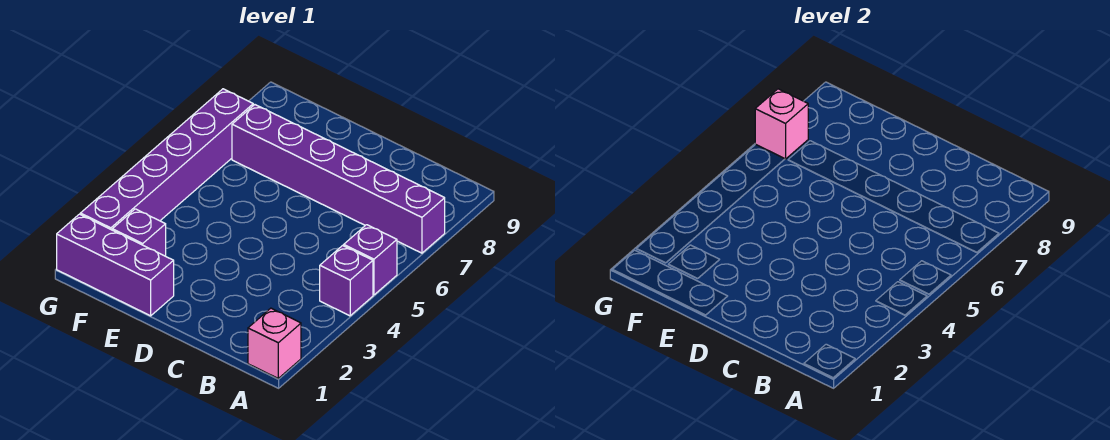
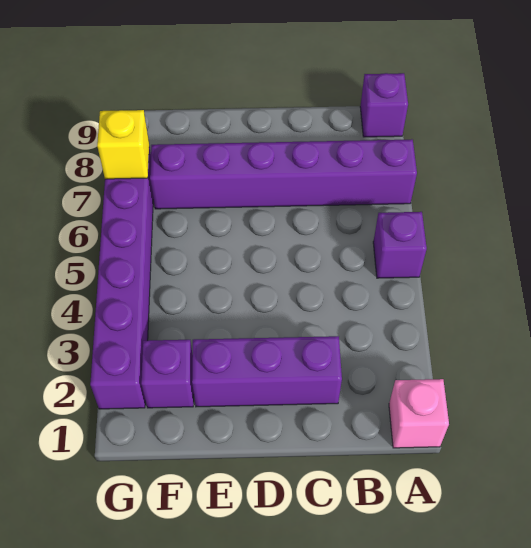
purple brick A4 level 1 -> purple brick A9 level 1
purple brick E1:G1 level 1 -> purple brick C2:E2 level 1
pink brick G7 level 2 -> yellow brick G7 level 2

